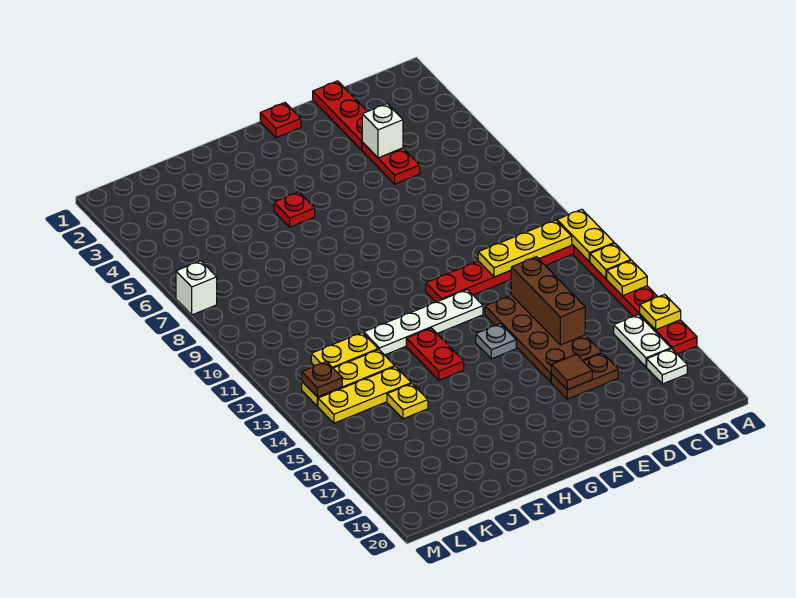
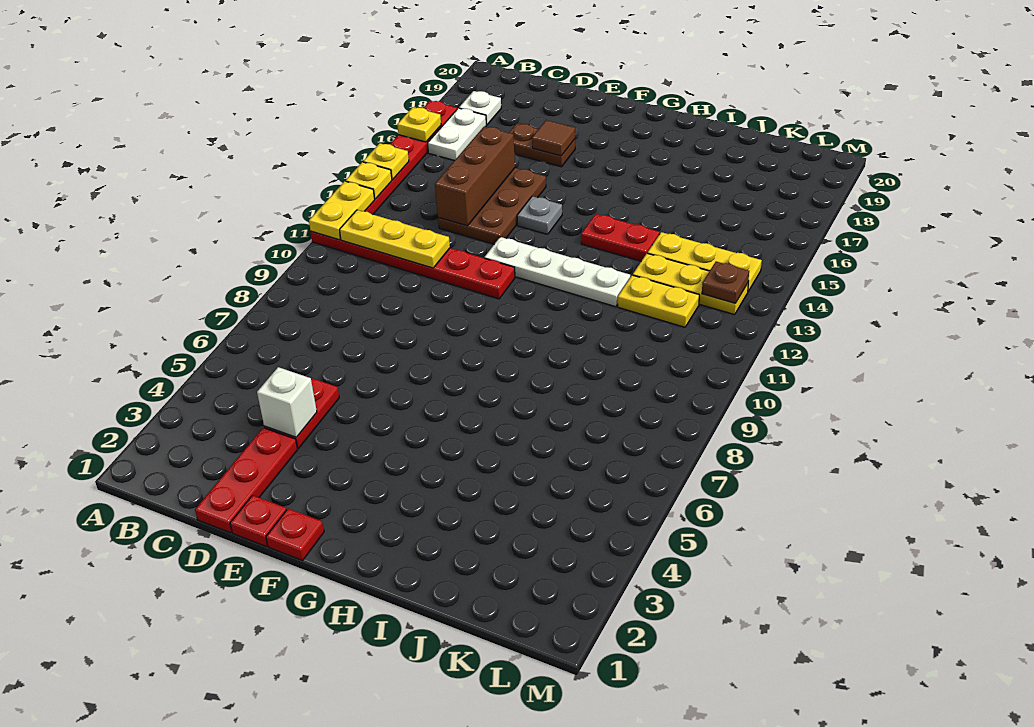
brown plate D13:E16 level 1 -> brown plate D13:E15 level 1
red plate H5 level 1 -> red plate E1 level 1
red plate H13:H14 level 1 -> red plate H14:I14 level 1
yellow plate J15 level 1 -> none
white brick M7 level 1 -> none

